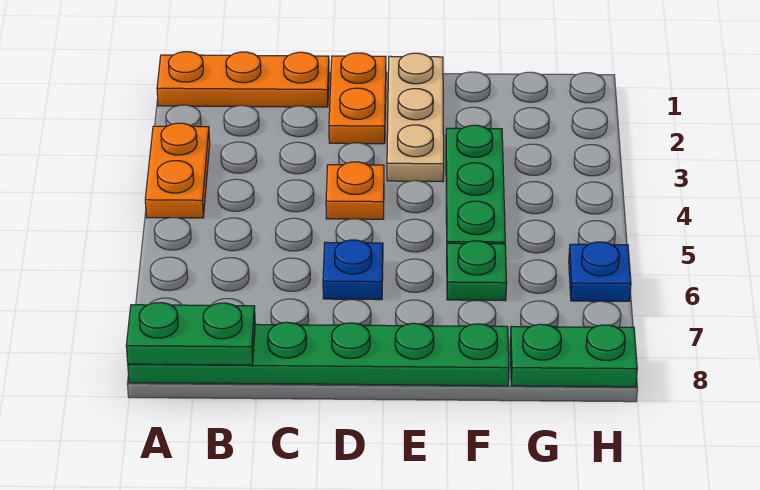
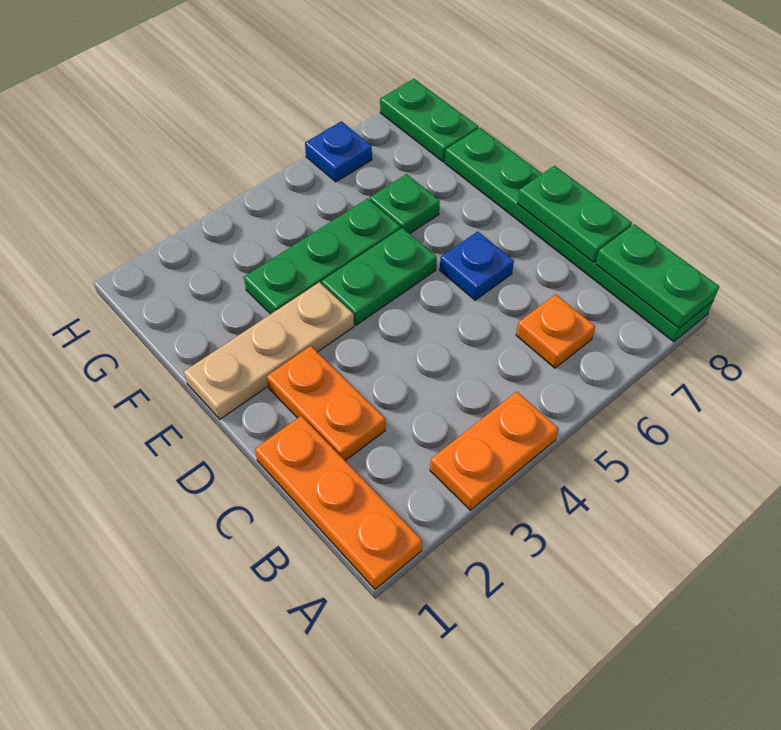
none -> green plate C8:D8 level 2
orange plate D1:D2 level 1 -> orange plate C2:D2 level 1
orange plate D4 level 1 -> orange plate B6 level 1
none -> green plate E4:E5 level 1

